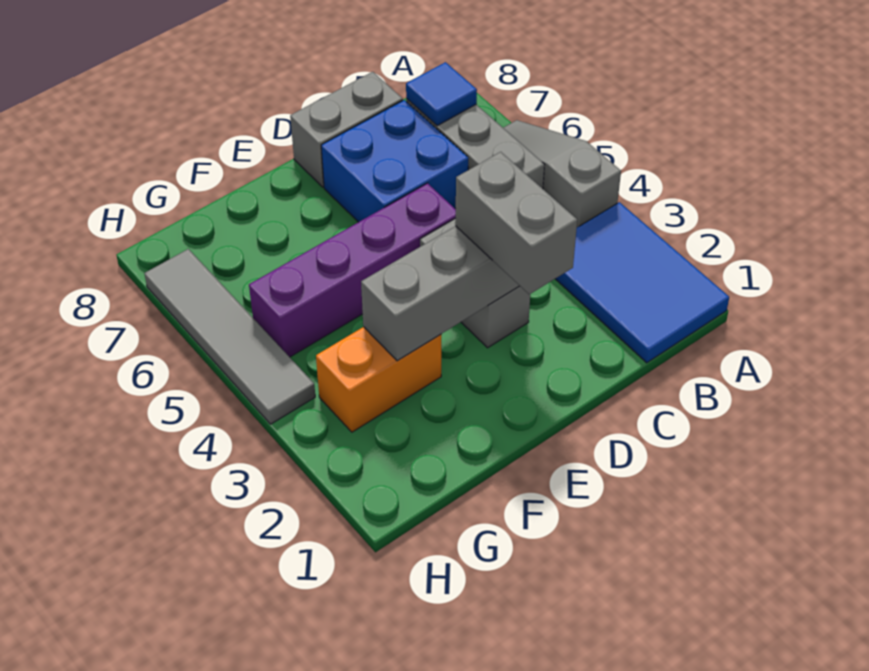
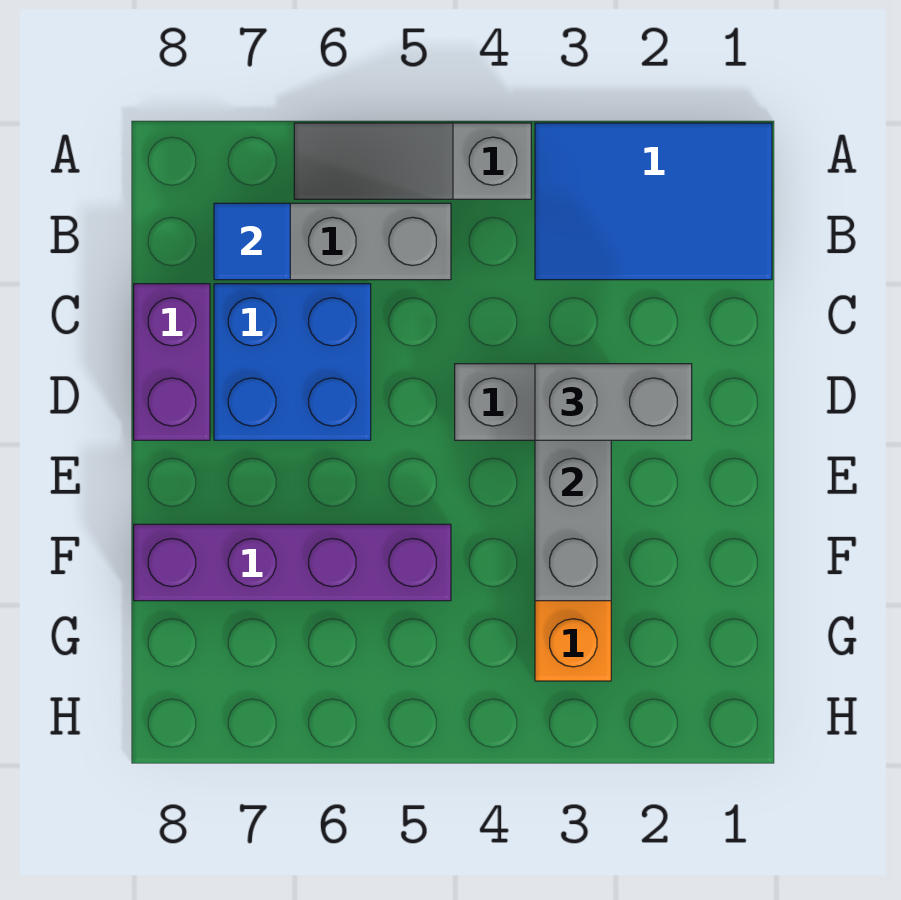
grey brick C8:D8 level 1 -> purple brick C8:D8 level 1
purple brick D5:G5 level 1 -> purple brick F5:F8 level 1
grey tile H4:H7 level 1 -> none

